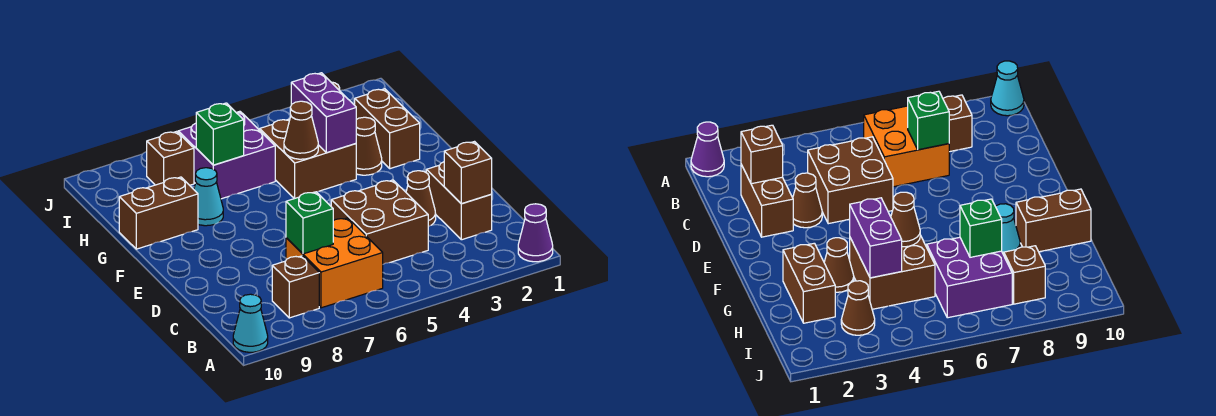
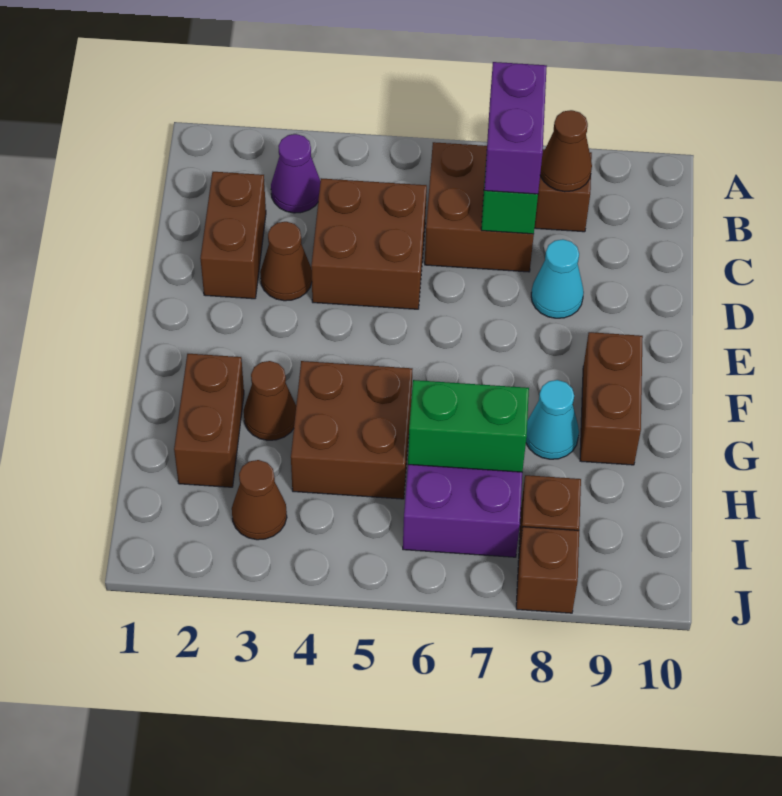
purple cone A1 level 1 -> purple cone B3 level 1
cyan cone A10 level 1 -> cyan cone D8 level 1
orange brick B6:C7 level 1 -> brown brick B6:C7 level 1
brown brick C2 level 2 -> brown brick J8 level 1
purple brick G4:H4 level 2 -> purple brick B7:C7 level 3
brown cone G5 level 2 -> brown cone B8 level 2
brown brick G9:G10 level 1 -> brown brick F9:G9 level 1
green brick H7 level 2 -> green brick H6:H7 level 2

